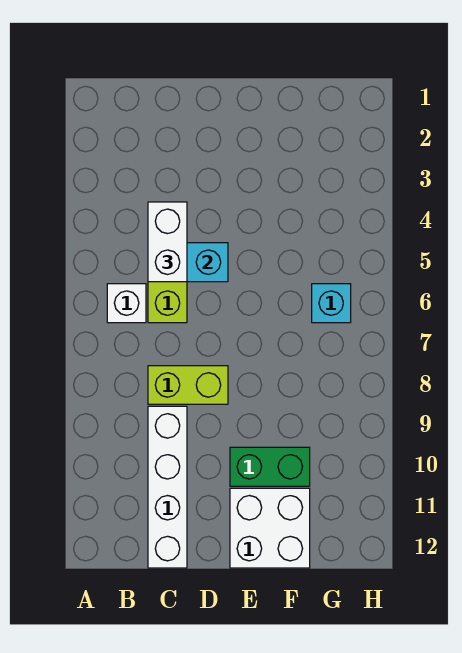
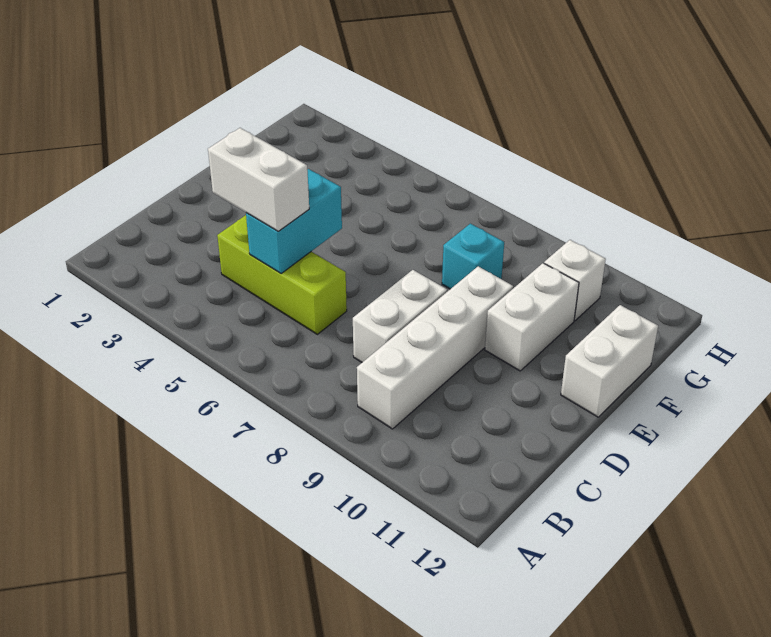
white brick B6 level 1 -> white brick G10 level 1
lime brick C8:D8 level 1 -> white brick C8:D8 level 1
white brick C9:C12 level 1 -> white brick B9:E9 level 1
green brick E10:F10 level 1 -> white brick E10:F10 level 1
white brick E11:F12 level 1 -> white brick E12:F12 level 1
cyan brick G6 level 1 -> cyan brick F8 level 1

